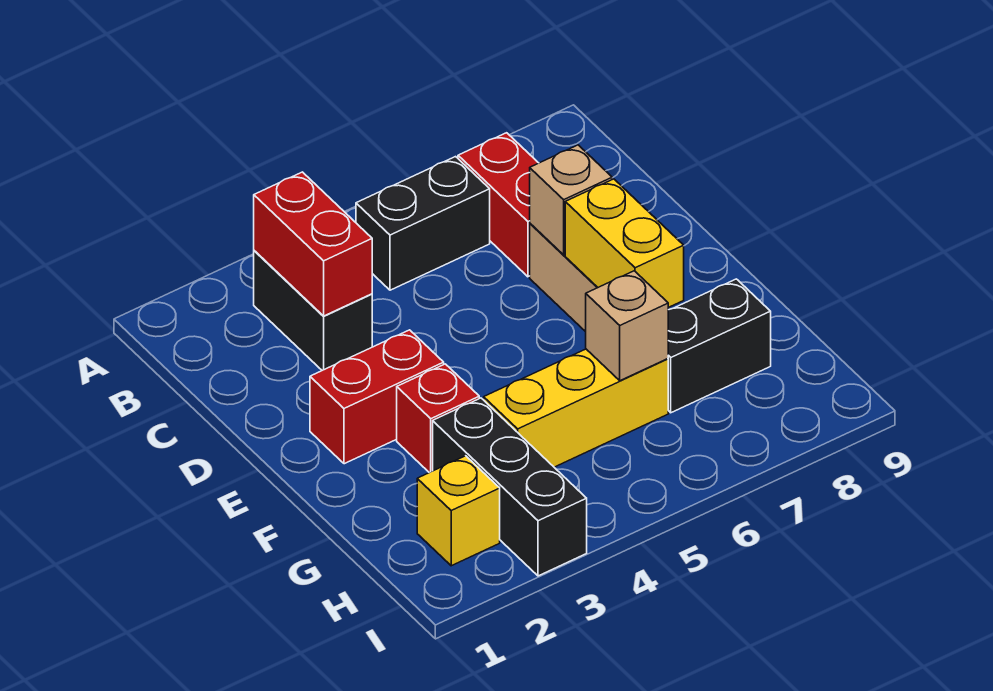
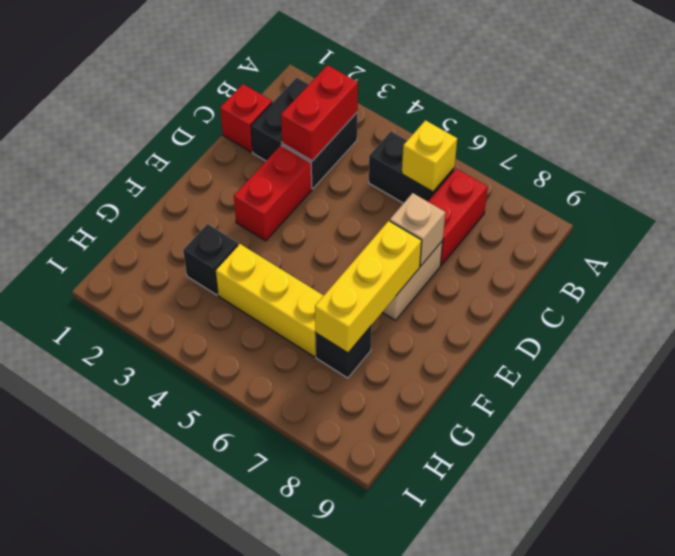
black brick B3:C3 level 1 -> black brick B2:C3 level 1
red brick E2:E3 level 1 -> red brick D3:E3 level 1
yellow brick E7:F7 level 2 -> yellow brick E7:G7 level 2
red brick F3 level 1 -> red brick C1 level 1
black brick G3:I3 level 1 -> black brick G3 level 1
tan brick G6 level 2 -> none
black brick G7:G8 level 1 -> black brick G7 level 1
yellow brick H2 level 1 -> yellow brick B6 level 2

